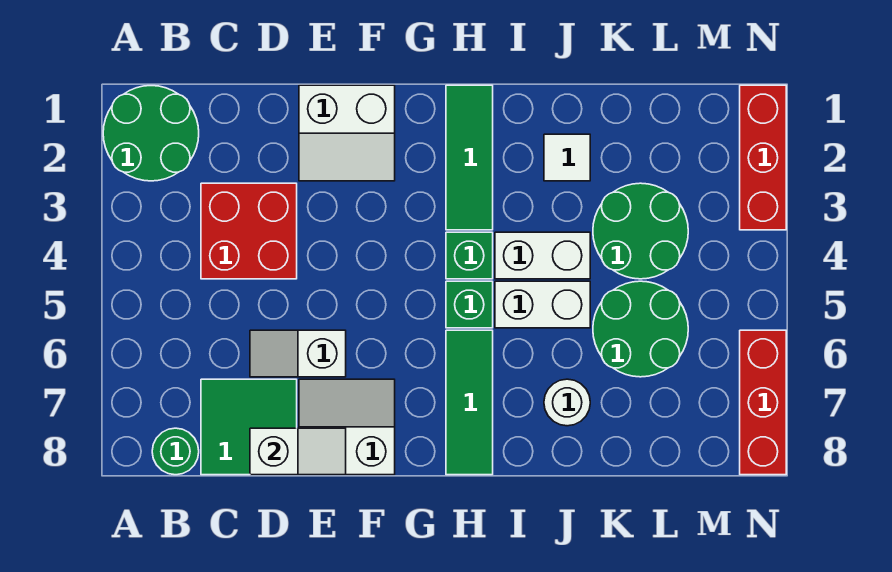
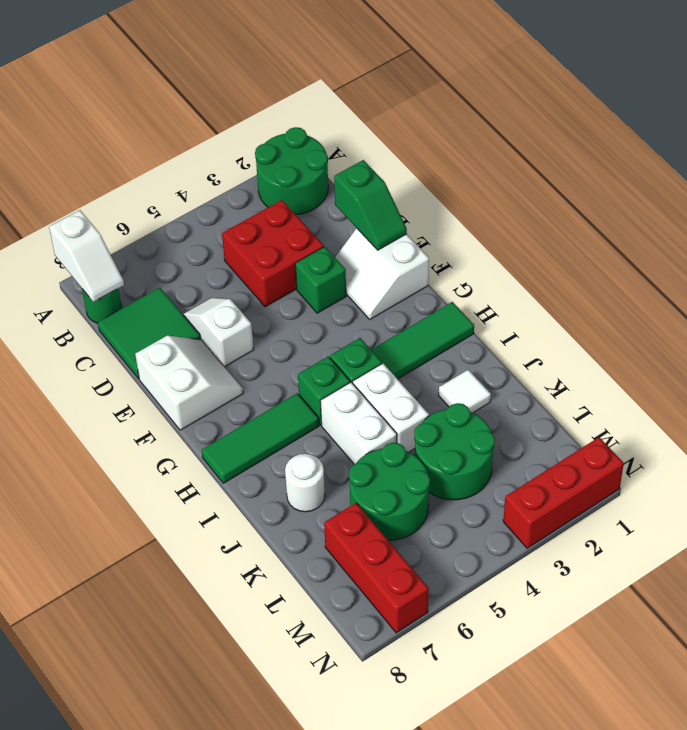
none -> green slope D1:E1 level 2 top D
white slope D8:E8 level 2 top D -> white slope A8:B8 level 2 top A
none -> green brick E3 level 1
red brick N6:N8 level 1 -> red brick L7:N7 level 1

